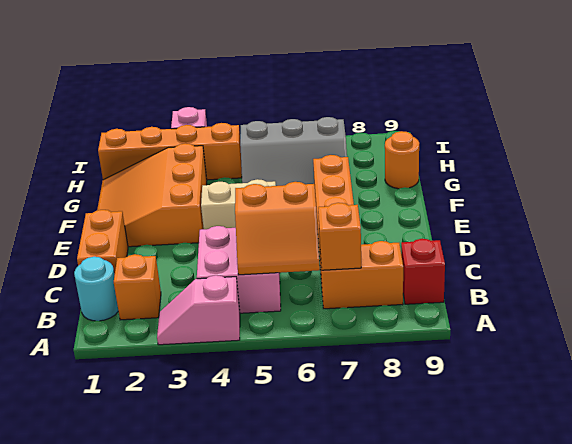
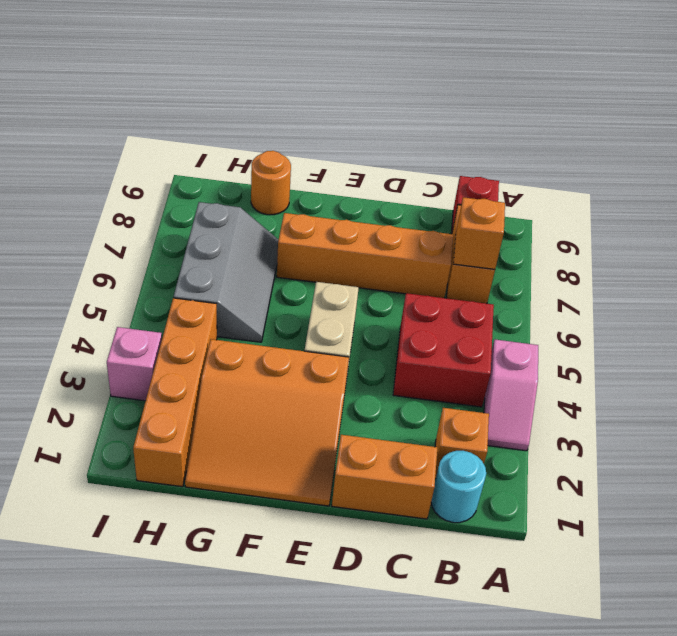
pink brick B4:C5 level 1 -> red brick B4:C5 level 1
orange slope B5:C6 level 2 top C -> none

